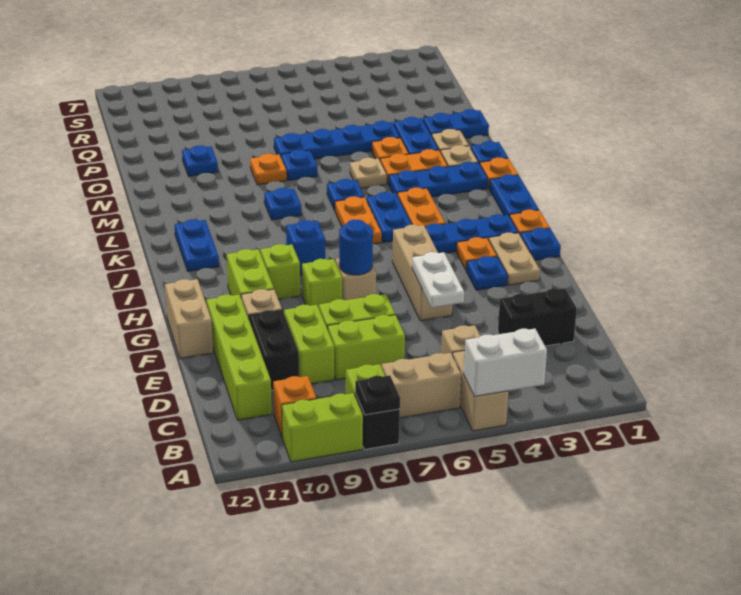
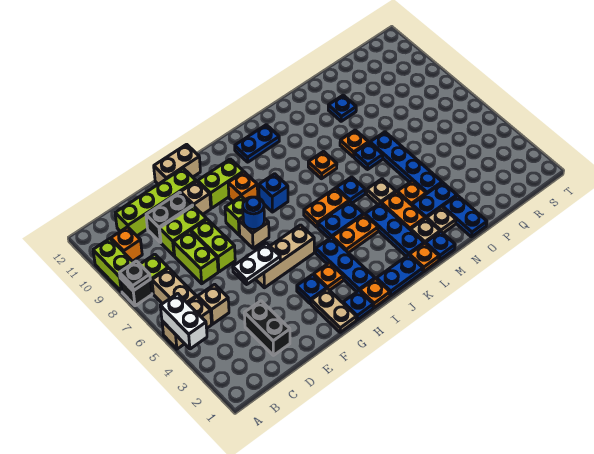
tan plate G2:H2 level 1 -> tan plate G1:G2 level 1
lime brick H9 level 1 -> orange brick H9 level 1
blue plate L8 level 1 -> orange plate L8 level 1

